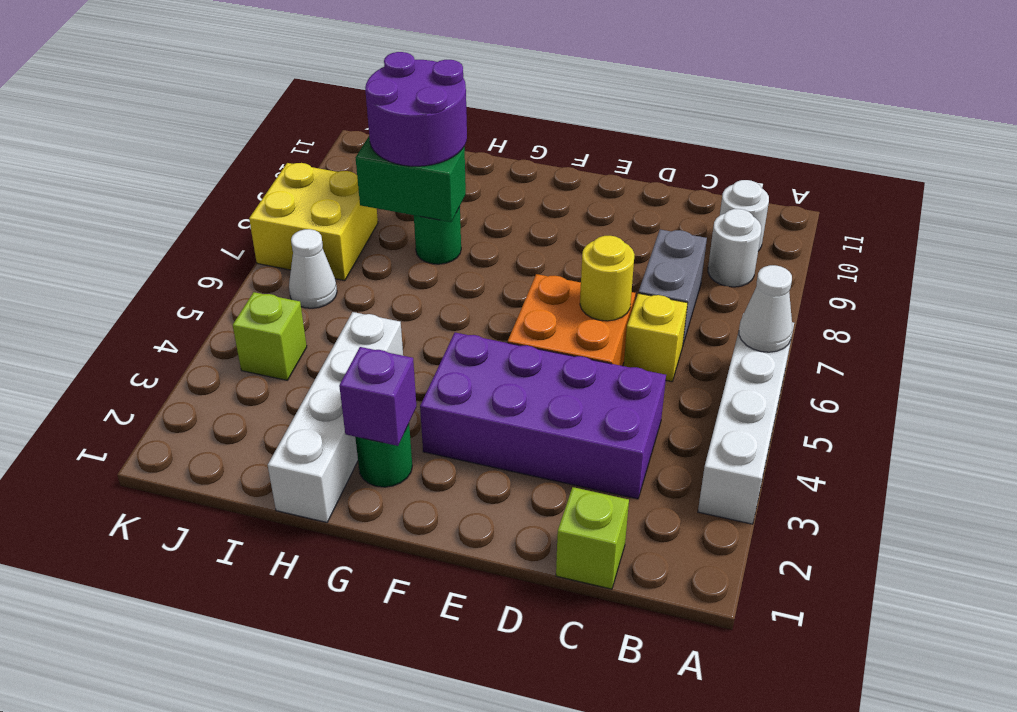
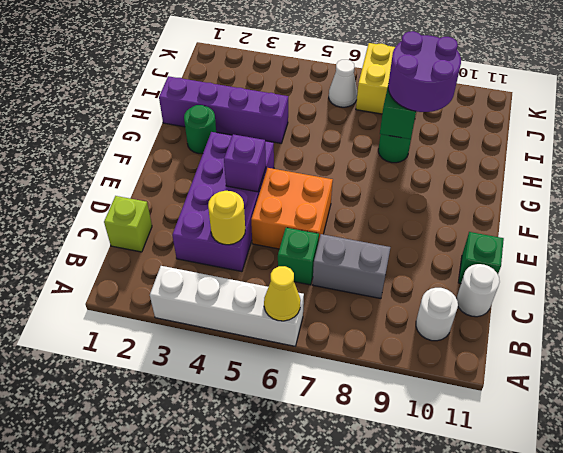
white cone A6 level 2 -> yellow cone A6 level 2
white round brick B9 level 1 -> white round brick C11 level 1
yellow brick C6 level 1 -> green brick C6 level 1
yellow round brick D6 level 2 -> yellow round brick C4 level 2
none -> green brick D11 level 1
purple brick G2 level 2 -> purple brick E4 level 2
white brick H1:H4 level 1 -> purple brick H1:H4 level 1
lime brick J4 level 1 -> none

